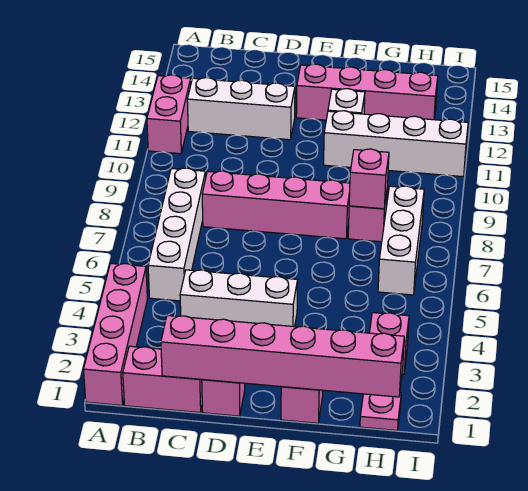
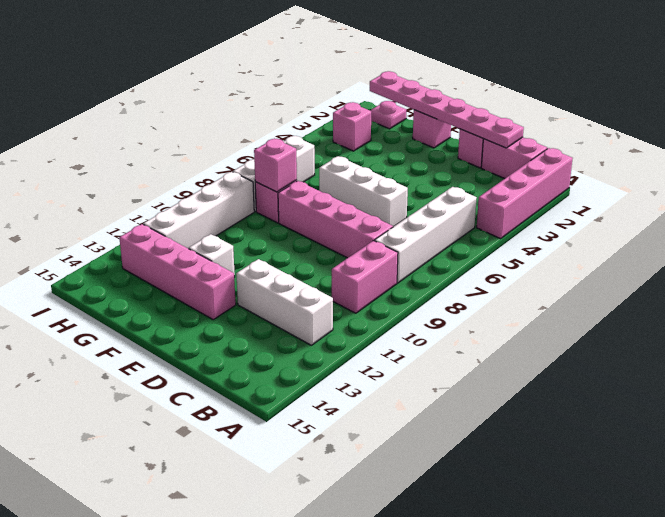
pink brick A11:A12 level 1 -> pink brick B9:B10 level 1
pink brick C1:H1 level 2 -> pink plate C1:H1 level 2
white brick C4:E4 level 1 -> white brick D6:F6 level 1
white brick F11:I11 level 1 -> white brick H9:H12 level 1

